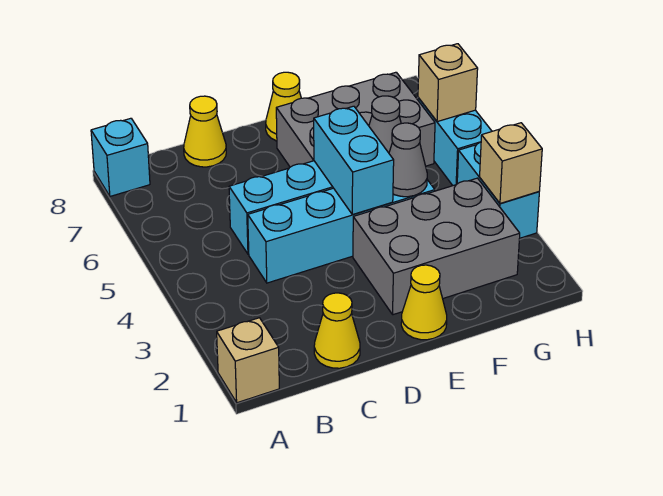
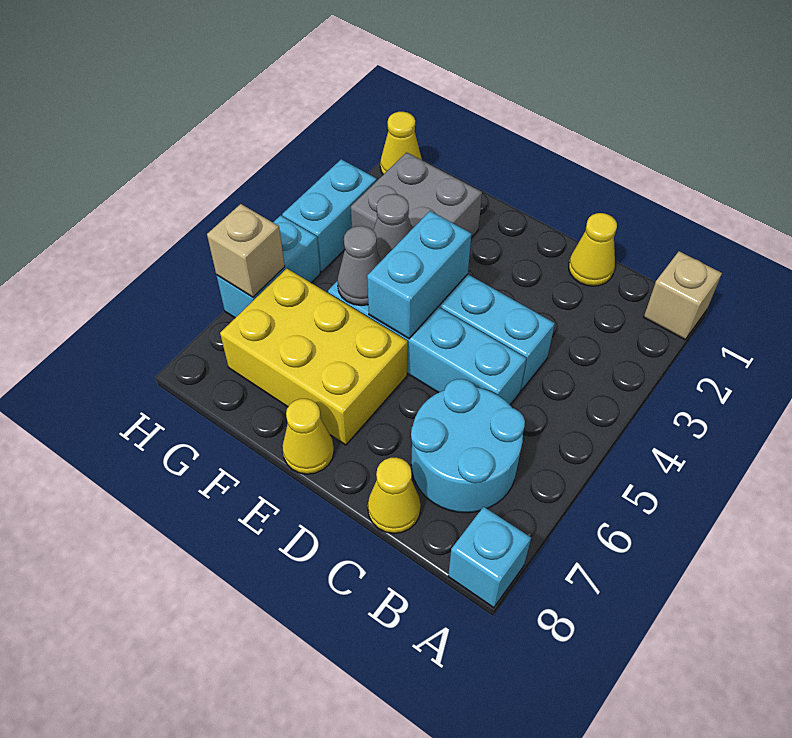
none -> cyan round brick B6:C7 level 1
yellow cone E1 level 1 -> yellow cone H1 level 1
grey brick E2:G3 level 1 -> grey brick F2:G3 level 1
grey brick E6:G7 level 1 -> yellow brick E6:G7 level 1
tan brick H3 level 2 -> none

